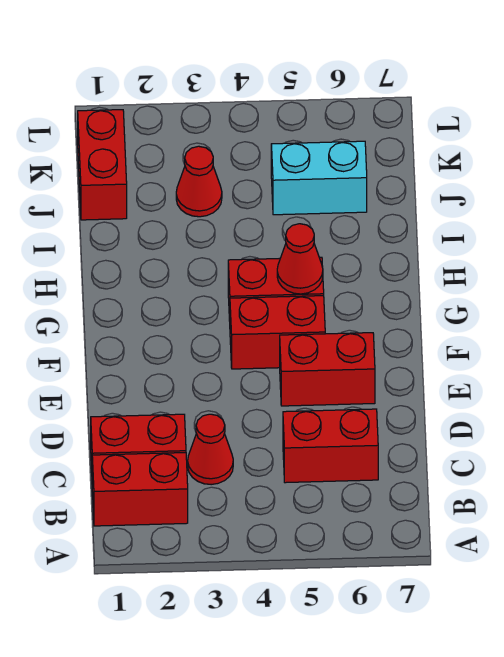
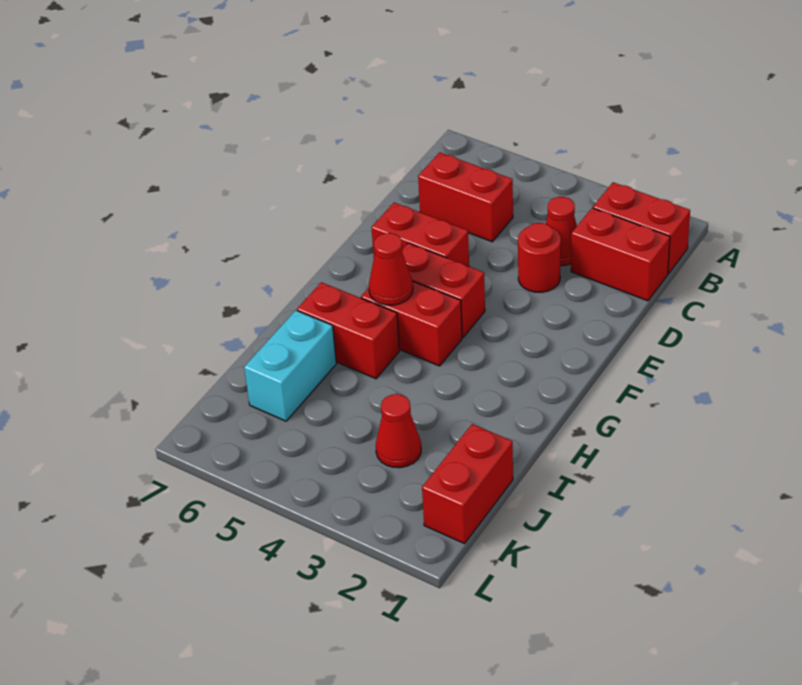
none -> red round brick D3 level 1
none -> red brick H5:H6 level 1
cyan brick J5:J6 level 1 -> cyan brick I6:J6 level 1

